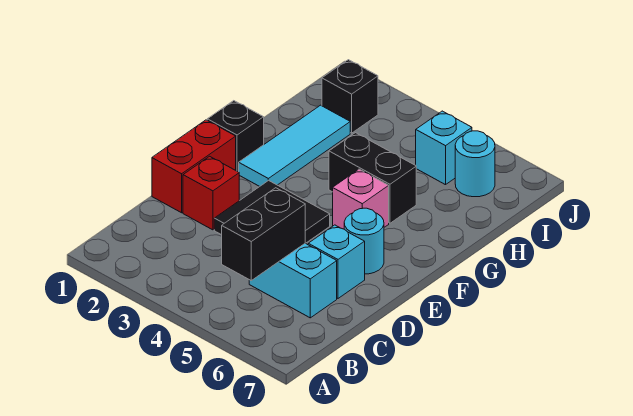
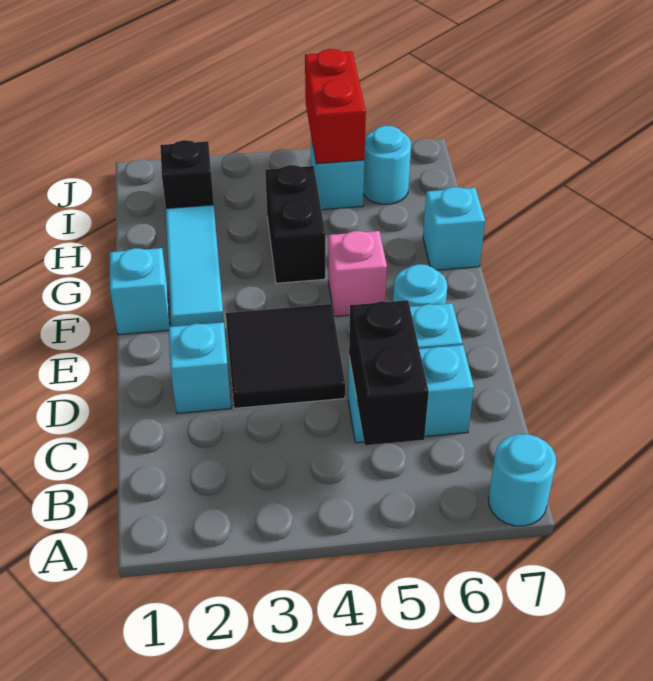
none -> cyan round brick A7 level 1
red brick D1:E1 level 1 -> red brick I5:J5 level 2
red brick D2 level 1 -> cyan brick D2 level 1
black brick F1 level 1 -> cyan brick F1 level 1
black brick G4:G5 level 1 -> black brick G4:H4 level 1
none -> cyan brick G7 level 1

